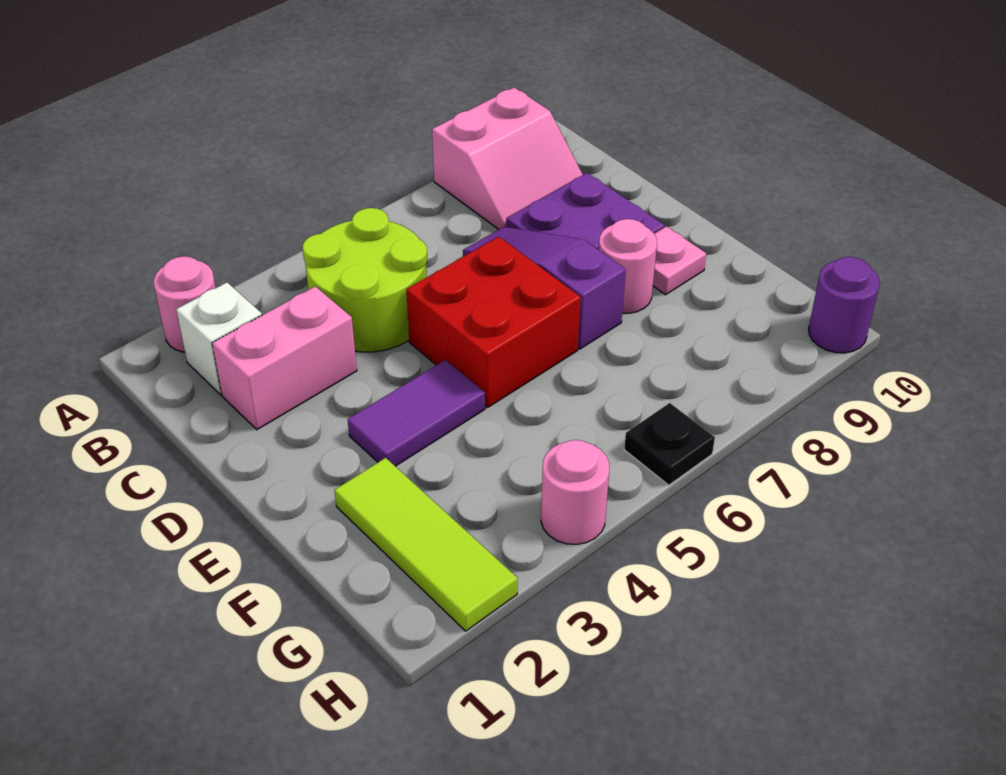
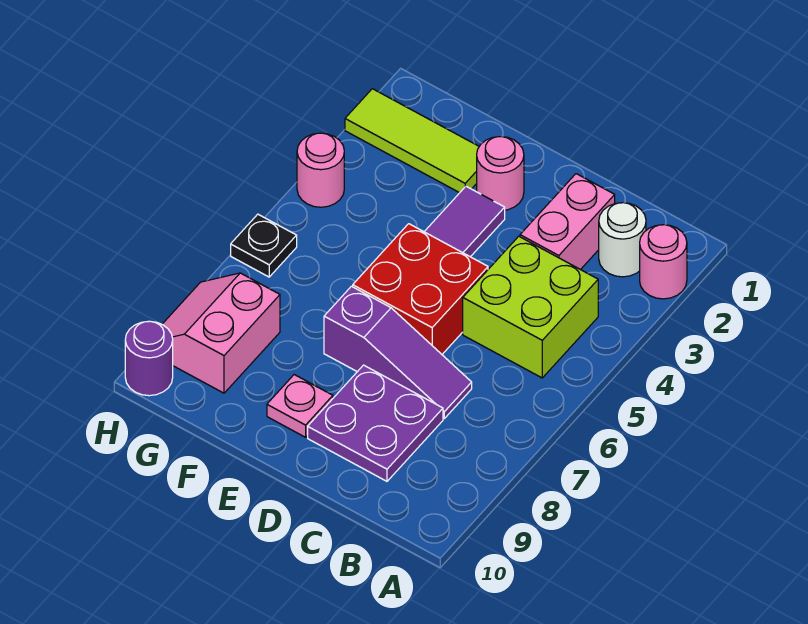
pink slope A8:B9 level 1 top A -> pink slope G8:H9 level 1 top G
white brick B2 level 1 -> white round brick B2 level 1
lime round brick B4:C5 level 1 -> lime brick B4:C5 level 1
pink round brick E8 level 1 -> pink round brick E2 level 1

